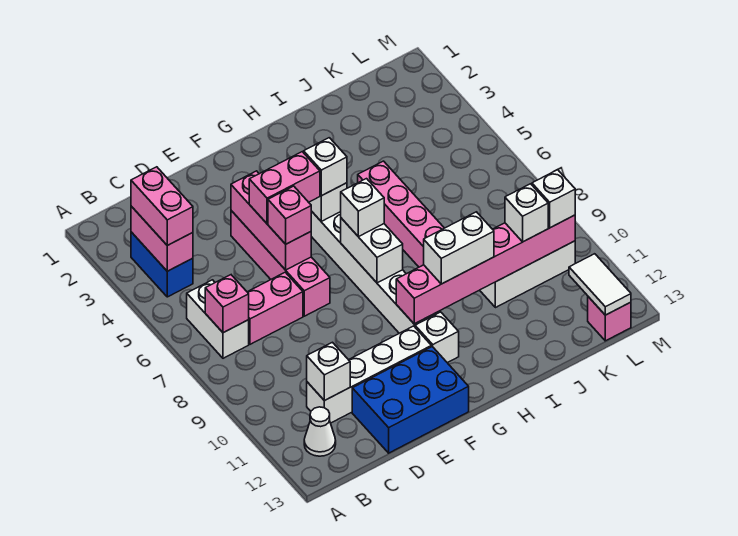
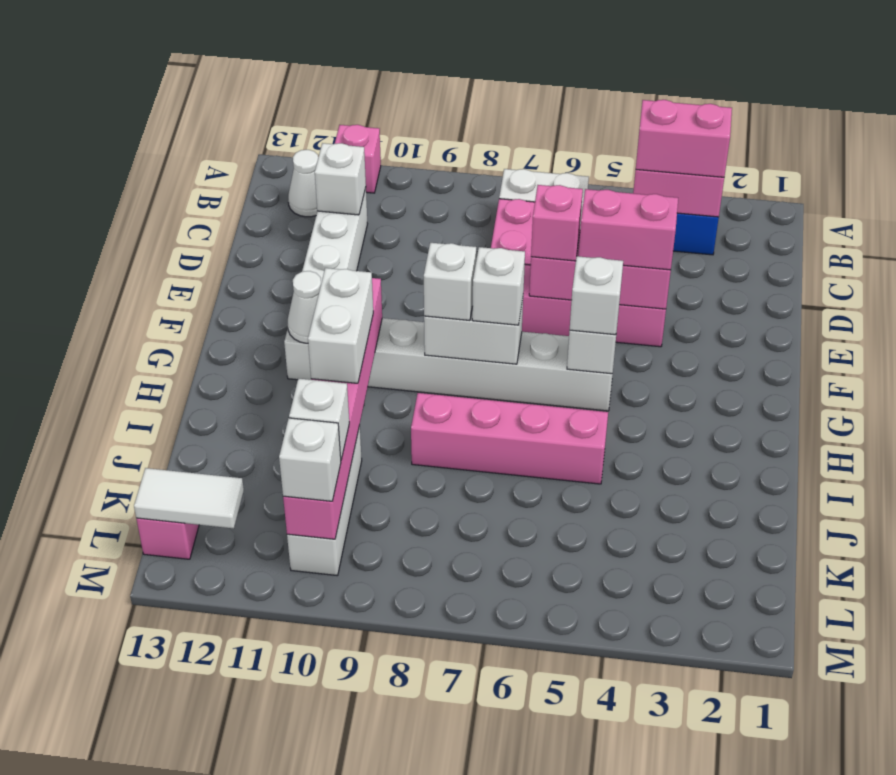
pink brick B7 level 2 -> pink brick A11 level 1
blue brick D12:F13 level 1 -> none
pink brick E5:F5 level 3 -> pink brick E4:E5 level 3
none -> white brick G8 level 3
none -> white cone G11 level 2

